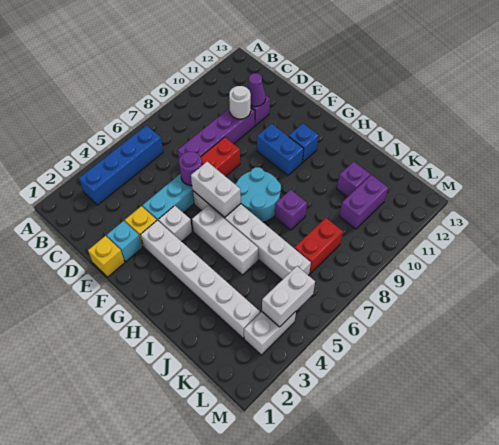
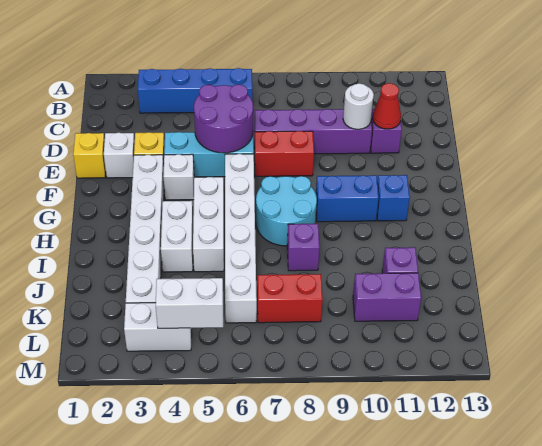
purple cone D11 level 2 -> red cone D11 level 2
cyan brick E2 level 1 -> white brick E2 level 1
purple round brick E6 level 2 -> purple round brick D5:E6 level 2
white brick F6:G6 level 2 -> white brick H4:I4 level 1
blue brick F10:G10 level 1 -> blue brick G9:G10 level 1

